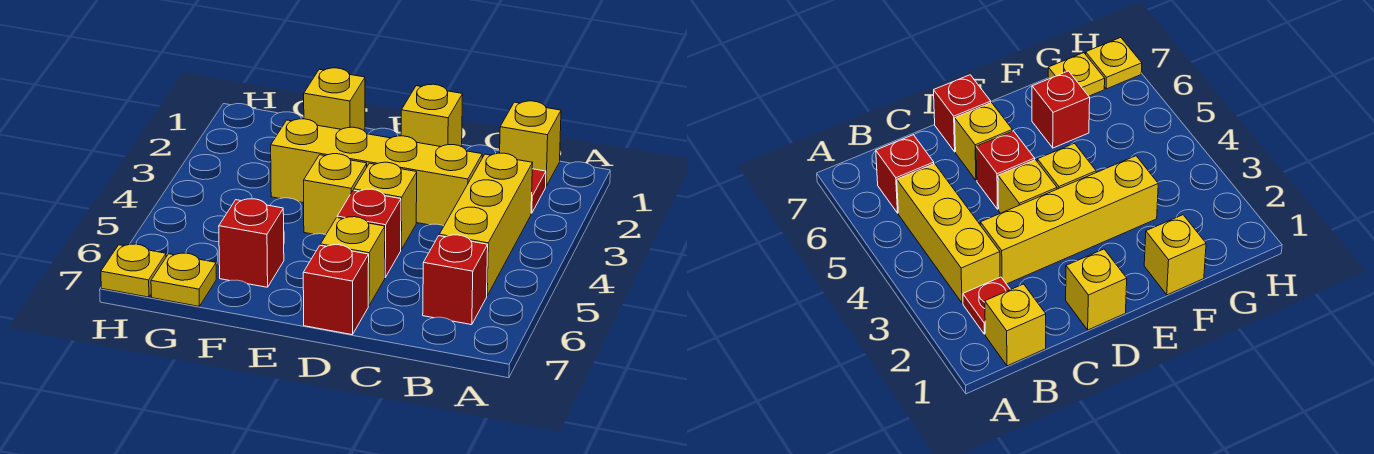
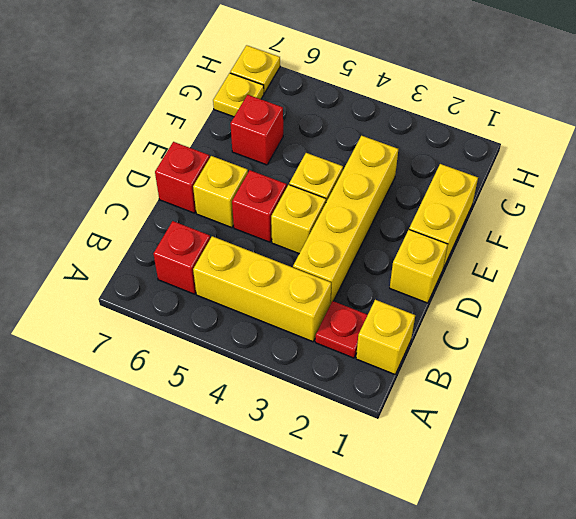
yellow brick F1 level 1 -> yellow brick E1:F1 level 1

